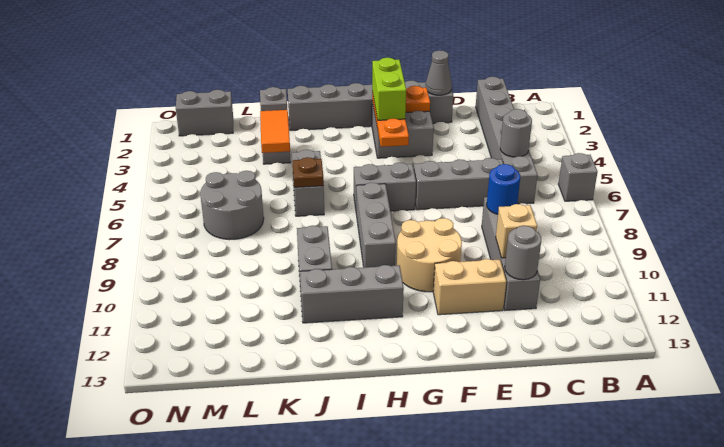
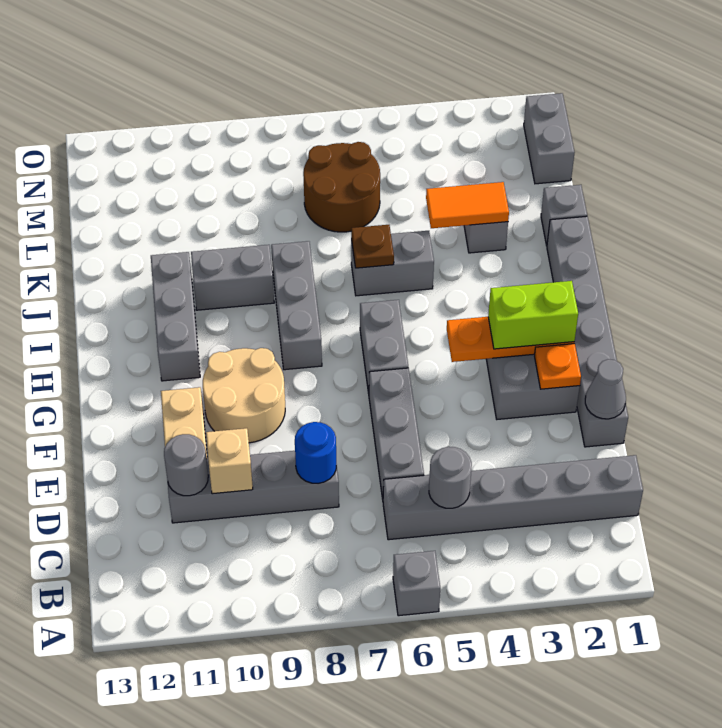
grey brick H7:H9 level 1 -> grey brick H8:J8 level 1
grey round brick L6:M7 level 1 -> brown round brick L6:M7 level 1

